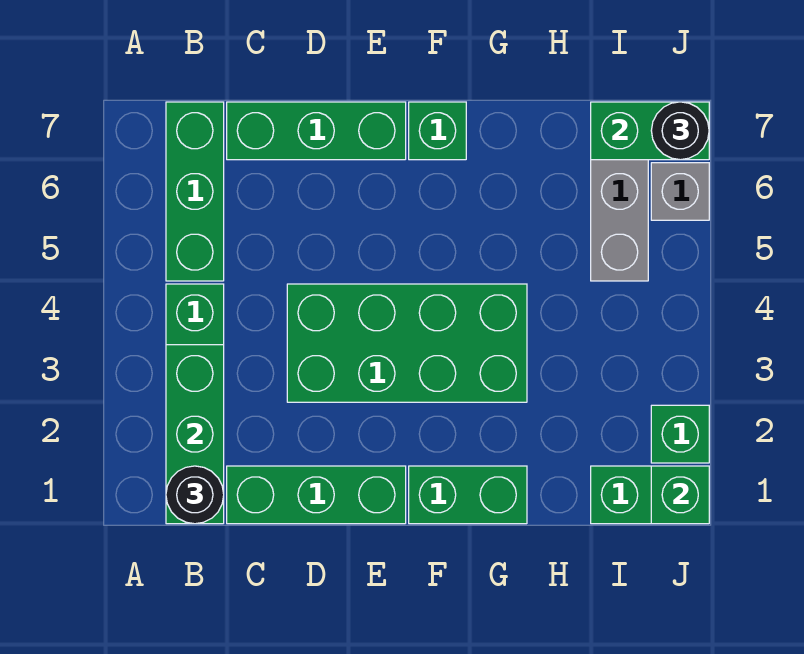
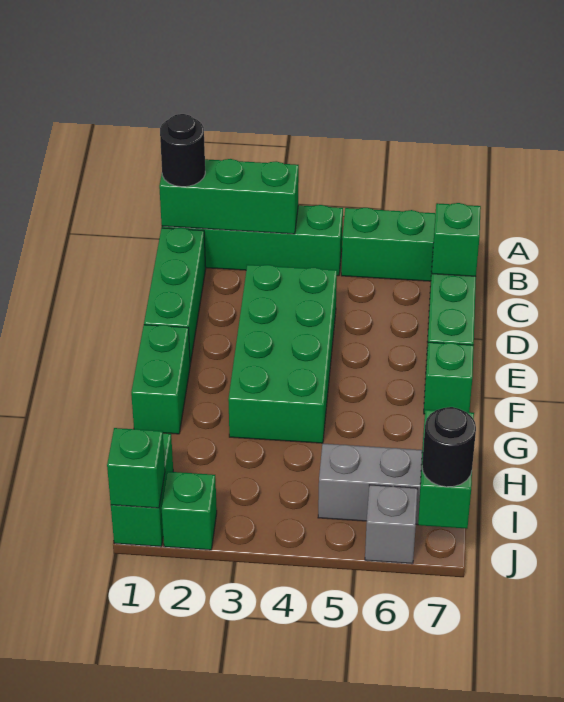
none -> green brick C7 level 2

